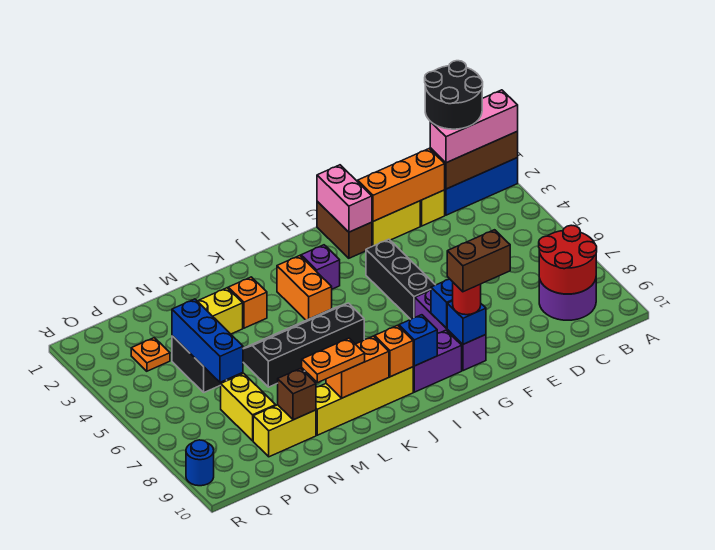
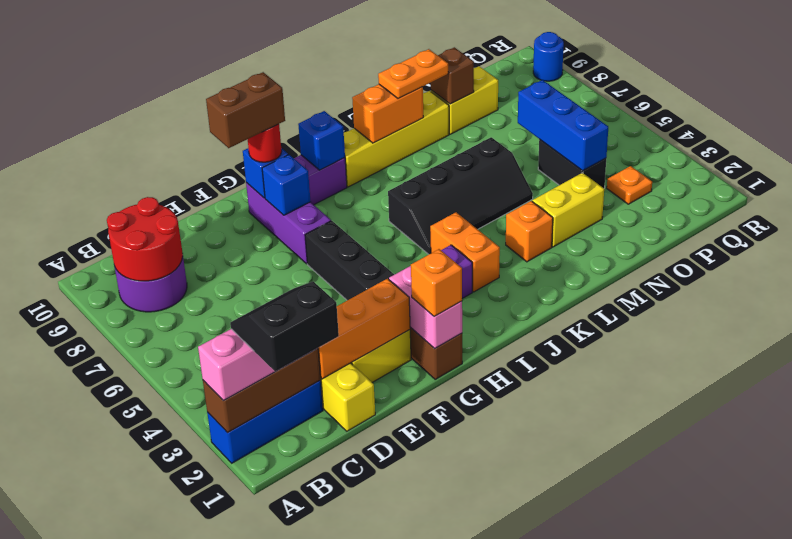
black round brick B1:C2 level 4 -> black slope B1:C2 level 4 top 1
orange brick J9 level 2 -> orange brick G1 level 3
yellow brick O7:O8 level 1 -> none

